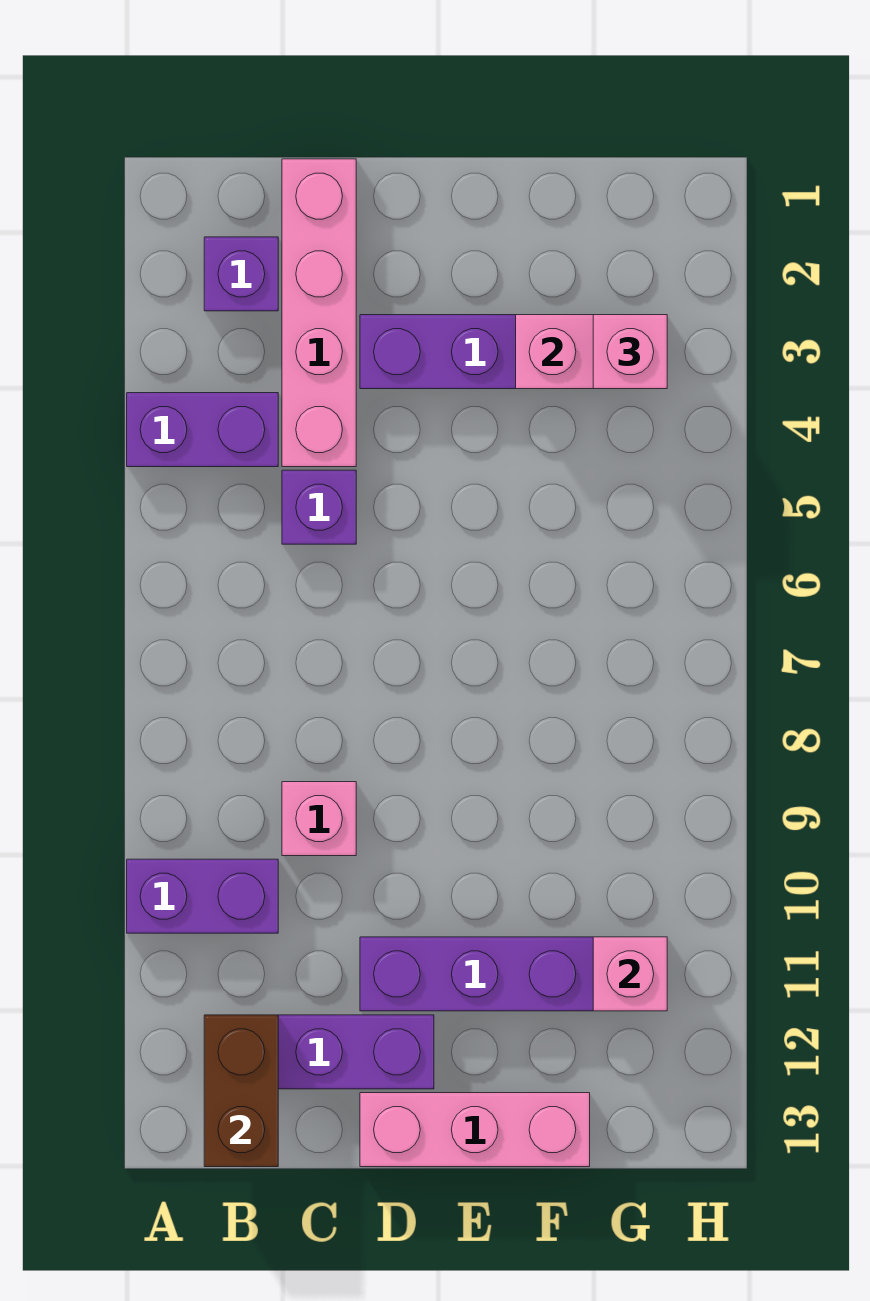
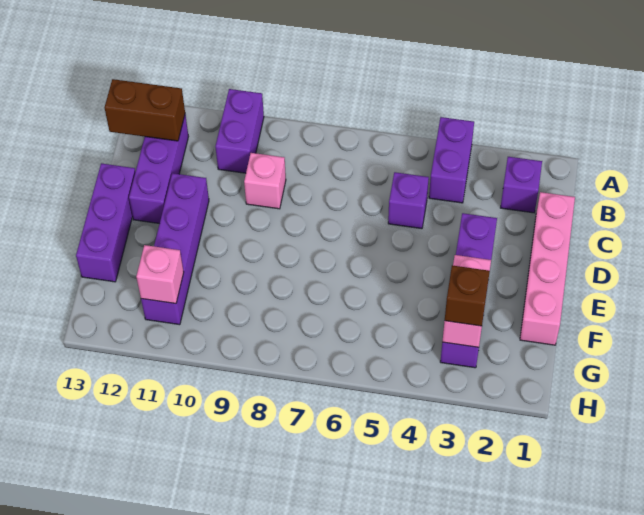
pink brick C1:C4 level 1 -> pink brick C1:F1 level 1
pink brick D13:F13 level 1 -> purple brick D13:F13 level 1
pink brick G3 level 3 -> brown brick G3 level 3

